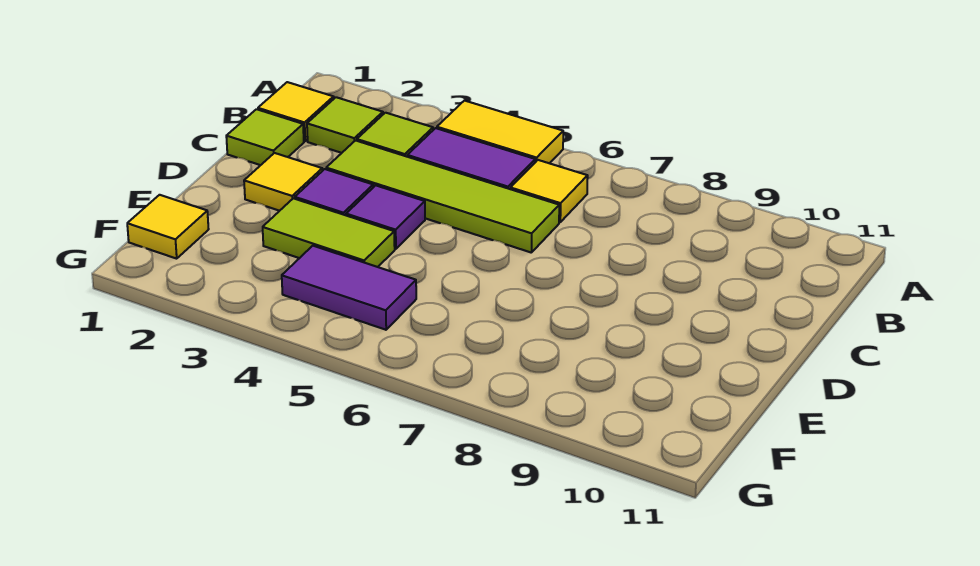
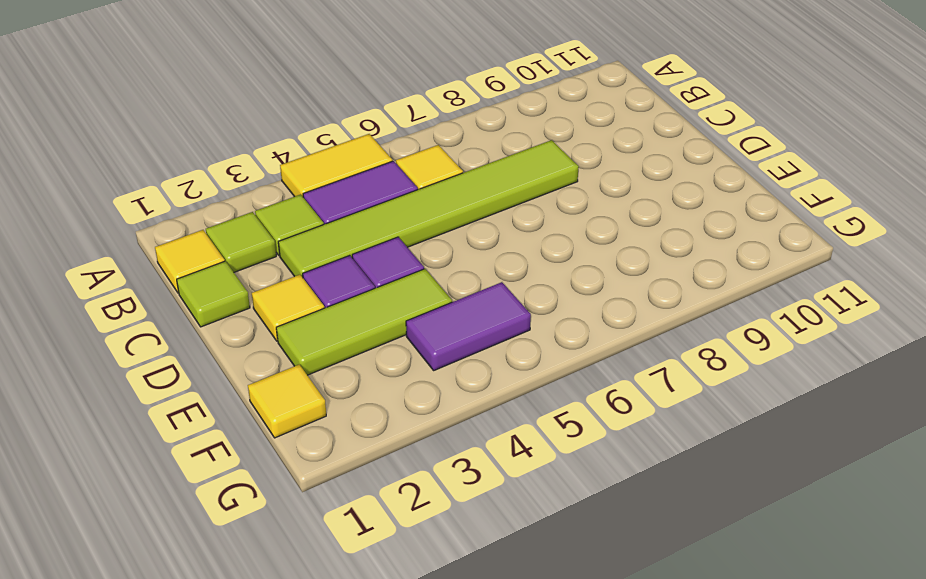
lime tile C3:C6 level 1 -> lime tile C3:C8 level 1
lime tile E3:E4 level 1 -> lime tile E2:E4 level 1

